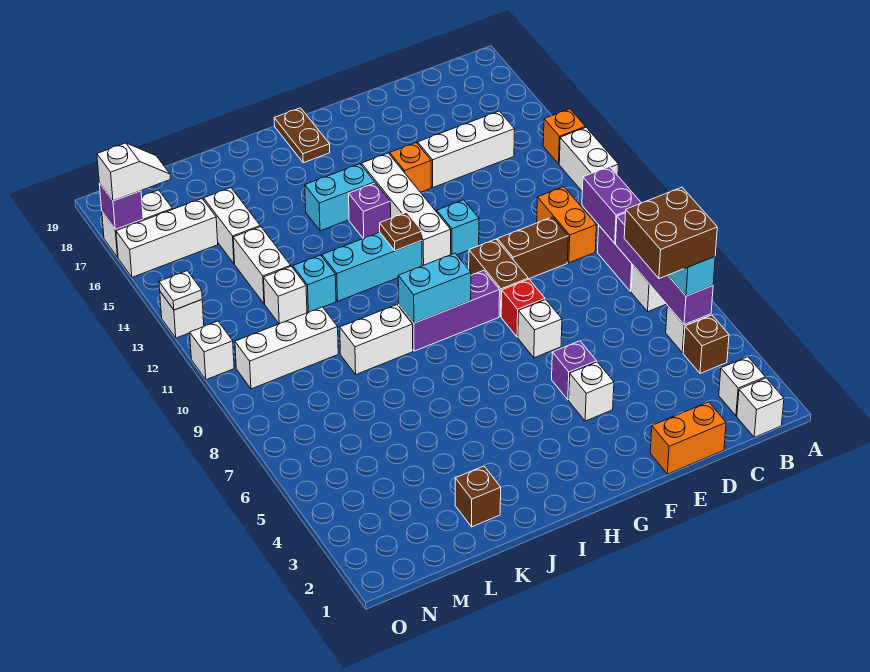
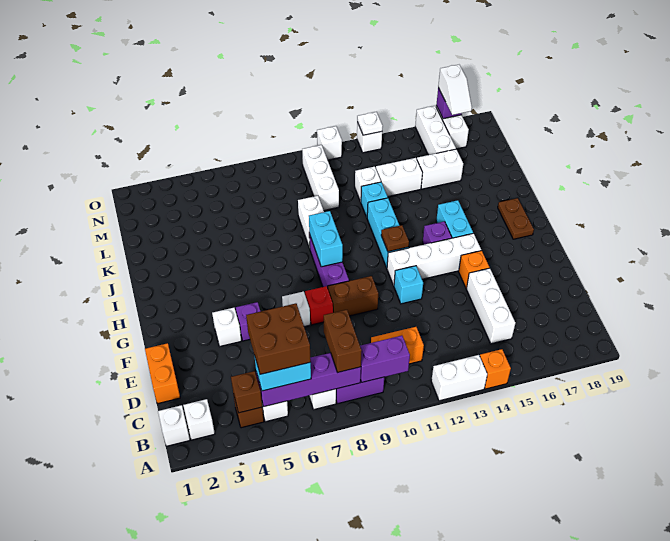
brown brick D10:E10 level 1 -> brown brick B8:C8 level 3
brown plate H18:H19 level 1 -> brown plate H18:I18 level 1
brown brick K2 level 1 -> brown brick B4 level 2

